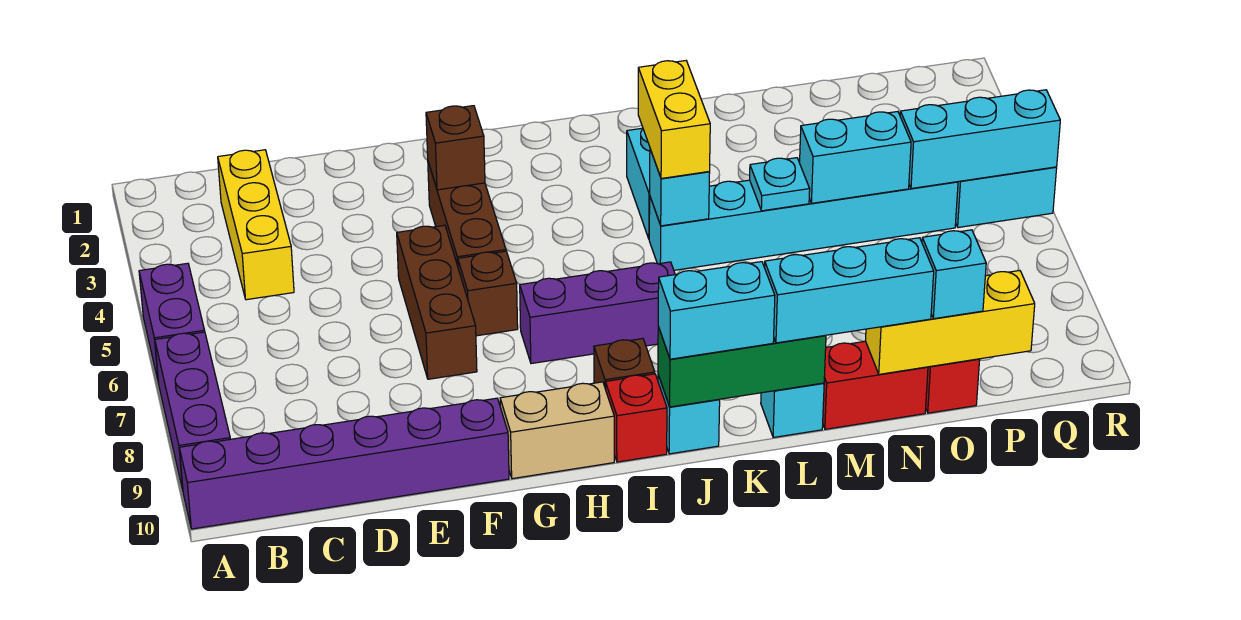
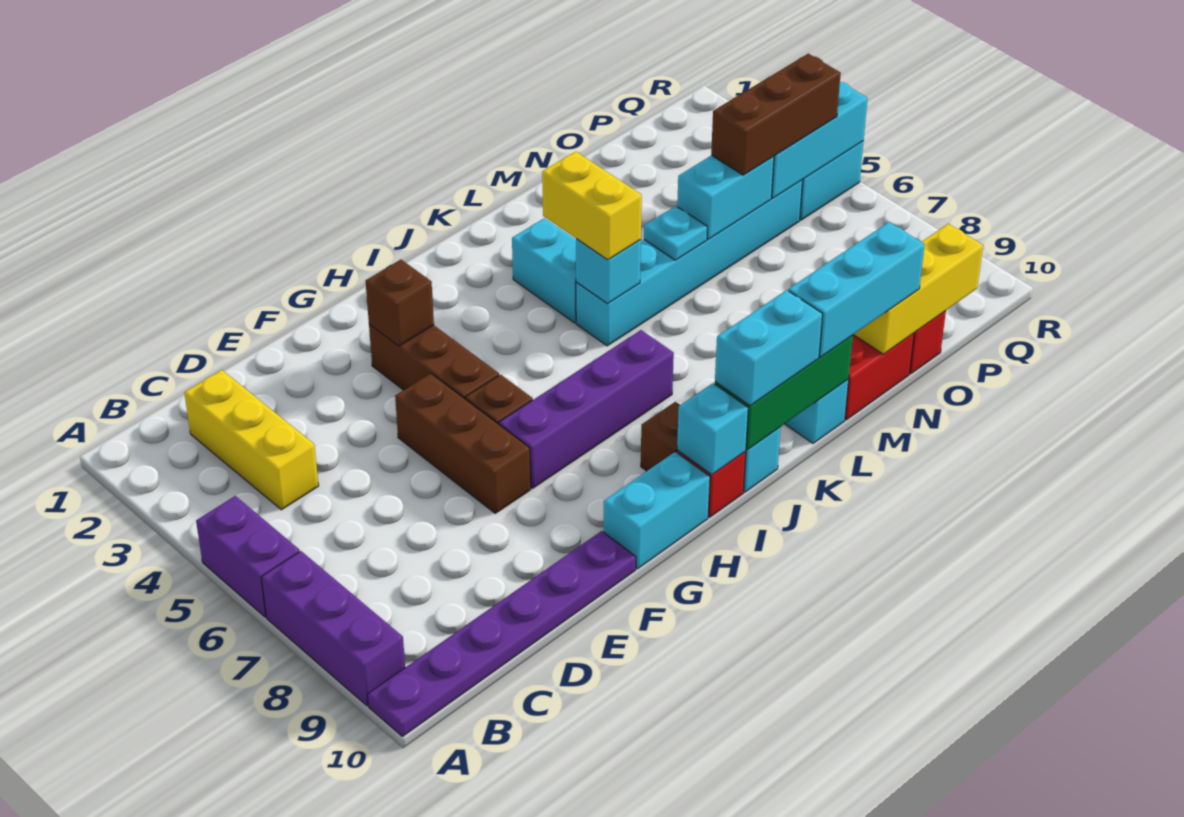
purple brick A10:F10 level 1 -> purple plate A10:F10 level 1
tan brick G10:H10 level 1 -> cyan brick G10:H10 level 1
purple brick H7:J7 level 1 -> purple brick G7:J7 level 1
none -> brown brick O5:Q5 level 3
cyan brick O10 level 3 -> cyan brick I10 level 2

